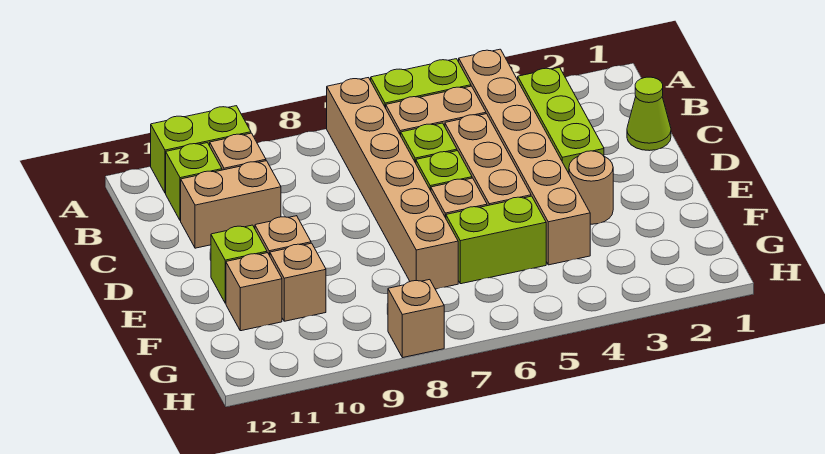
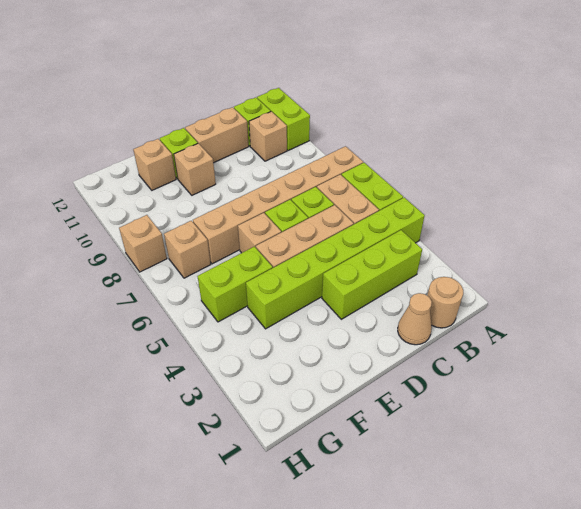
tan brick A4:F4 level 1 -> lime brick A4:F4 level 1
lime cone C1 level 1 -> tan cone C1 level 1
tan brick C10:C11 level 1 -> tan brick C11:D11 level 1
tan round brick E3 level 1 -> tan round brick B1 level 1
lime brick F5:F6 level 1 -> lime brick F5:G5 level 1
tan brick F10 level 1 -> tan brick G7 level 1

